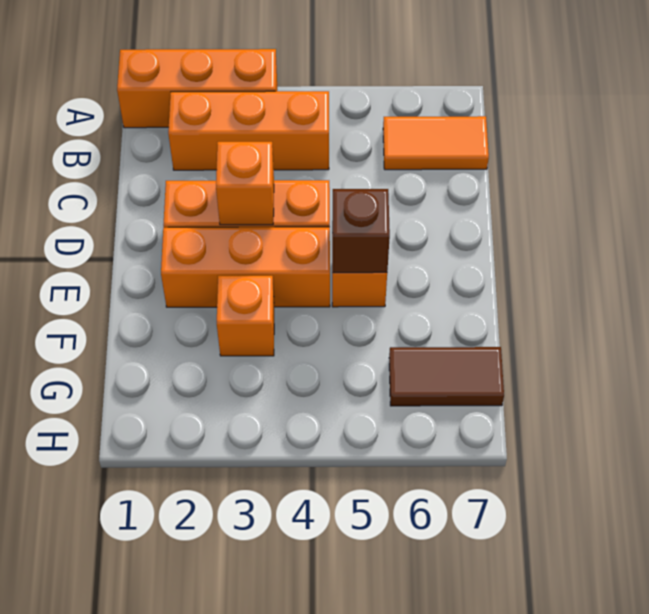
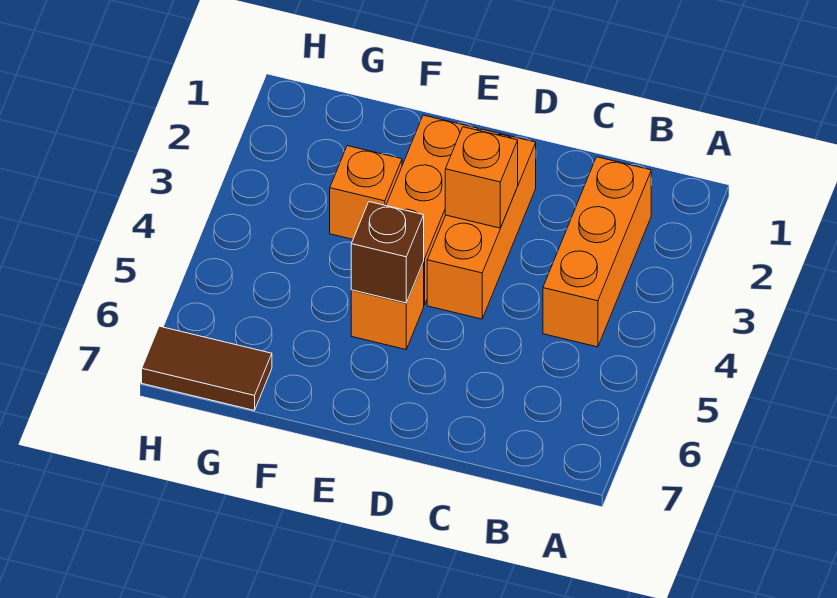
orange brick A1:A3 level 1 -> none
orange tile B6:B7 level 1 -> none
brown tile G6:G7 level 1 -> brown tile G7:H7 level 1

